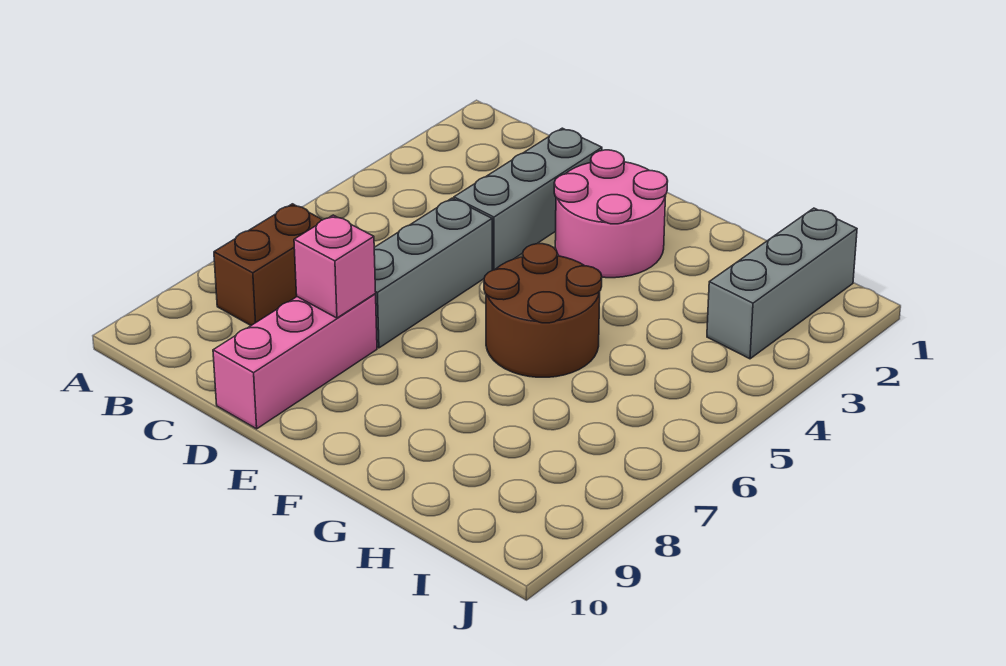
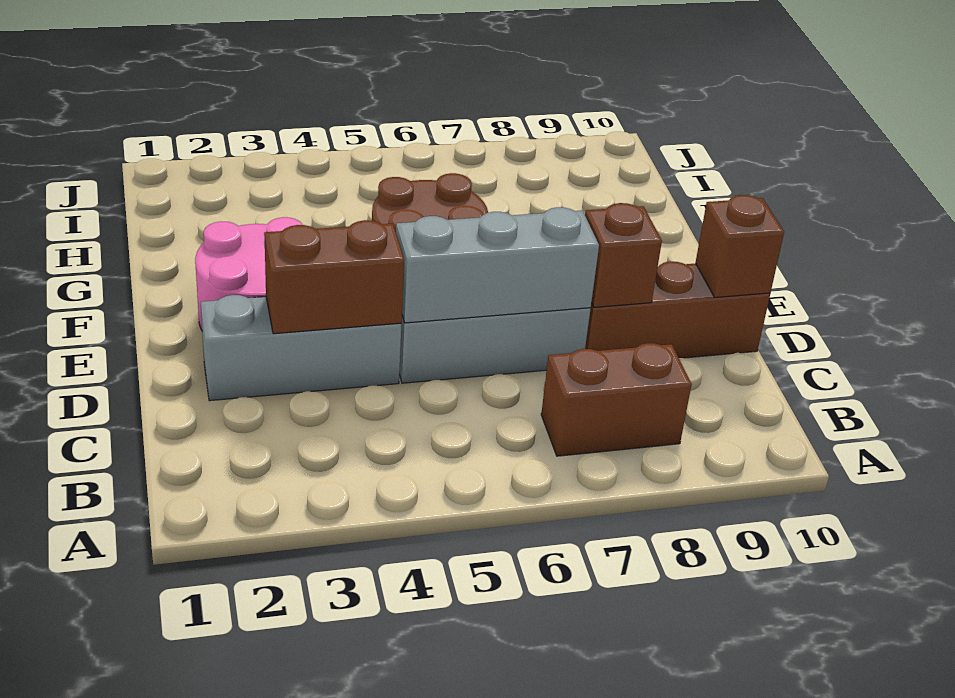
none -> brown brick D3:D4 level 2
pink brick D8:D10 level 1 -> brown brick D8:D10 level 1
pink brick D8 level 2 -> brown brick D8 level 2
none -> brown brick D10 level 2
grey brick I1:I3 level 1 -> grey brick D5:D7 level 2

